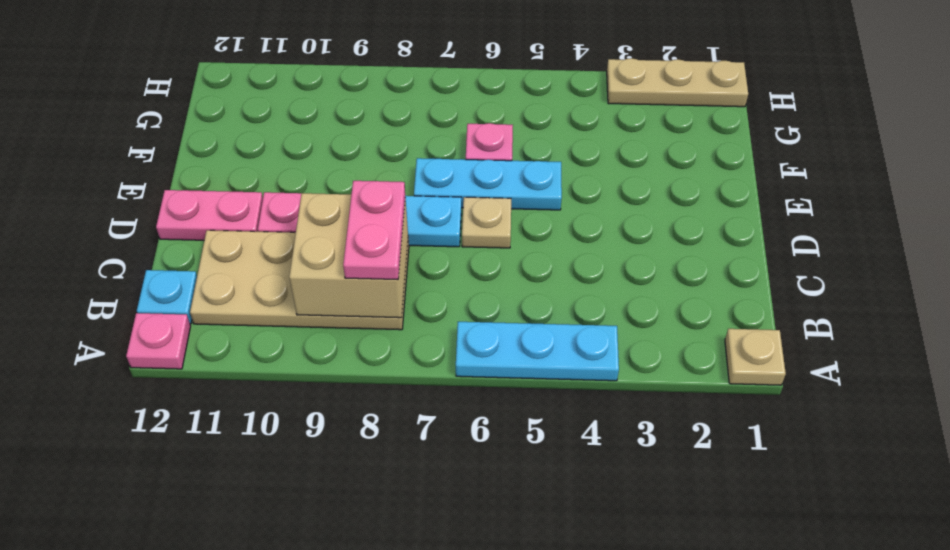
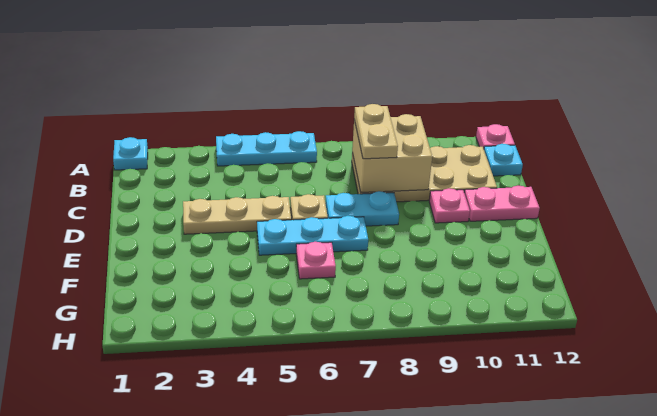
tan plate A1 level 1 -> cyan plate A1 level 1
pink plate B8:C8 level 3 -> tan plate B8:C8 level 3
tan plate H1:H3 level 1 -> tan plate D3:D5 level 1

